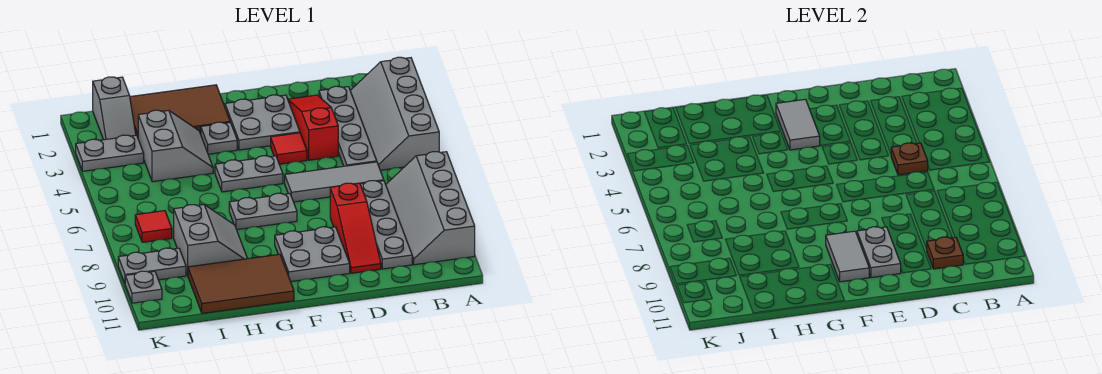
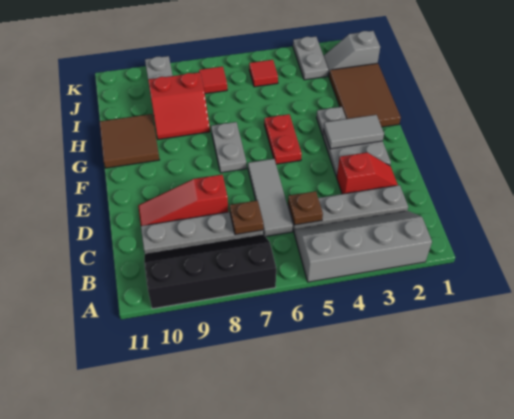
grey slope A7:B10 level 1 top A -> black slope A7:B10 level 1 top A
brown plate C10 level 2 -> brown plate C7 level 2
red slope D2:D4 level 1 top 4 -> red slope D2:D3 level 1 top 3
red tile E4 level 1 -> red tile J5 level 1
grey plate E9:F10 level 1 -> none
grey plate E9:E10 level 2 -> none
grey plate F5:G5 level 1 -> red plate F5:G5 level 1
grey tile F9:F10 level 2 -> none
brown tile G10:I11 level 1 -> brown tile G10:H11 level 1
grey slope H3:I4 level 1 top I -> none
grey slope H8:I9 level 1 top I -> red slope H8:I9 level 1 top I
grey plate K10 level 1 -> none

